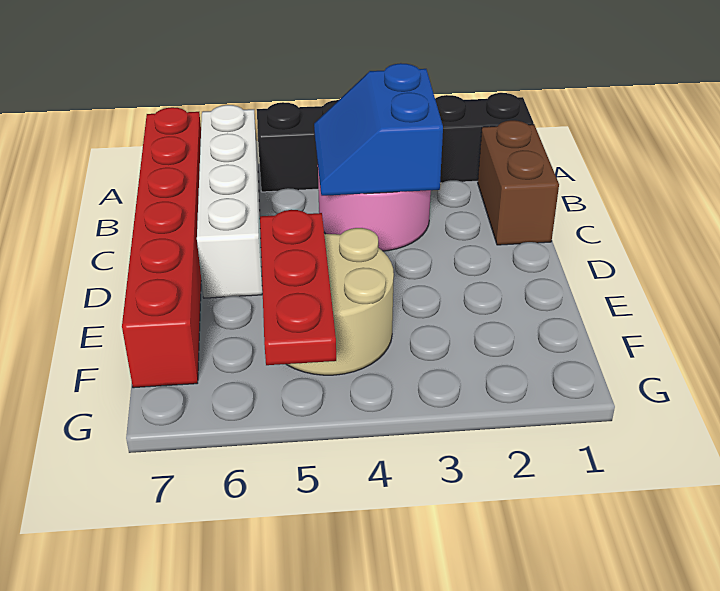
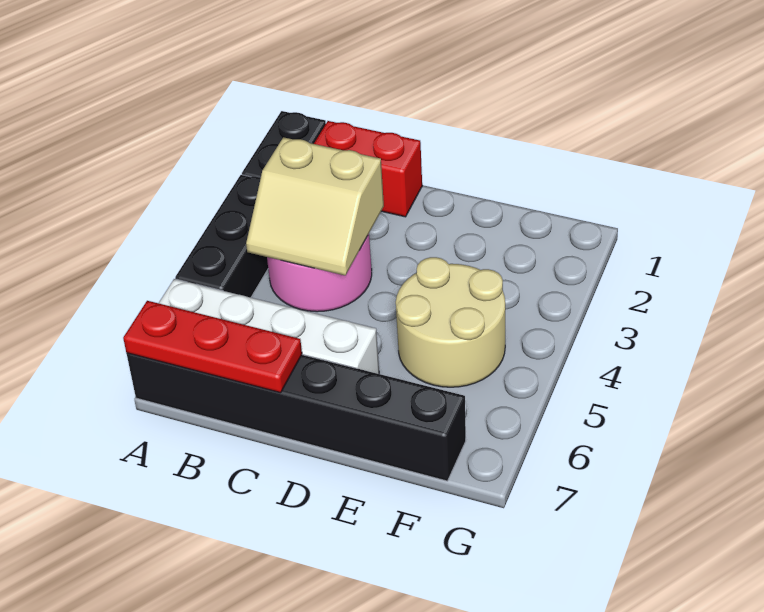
red brick A7:F7 level 1 -> black brick A7:F7 level 1
brown brick B1:C1 level 1 -> red brick B1:C1 level 1
blue slope B3:C4 level 2 top 3 -> tan slope B3:C4 level 2 top 3
red plate E5:G5 level 2 -> red plate A7:C7 level 2

